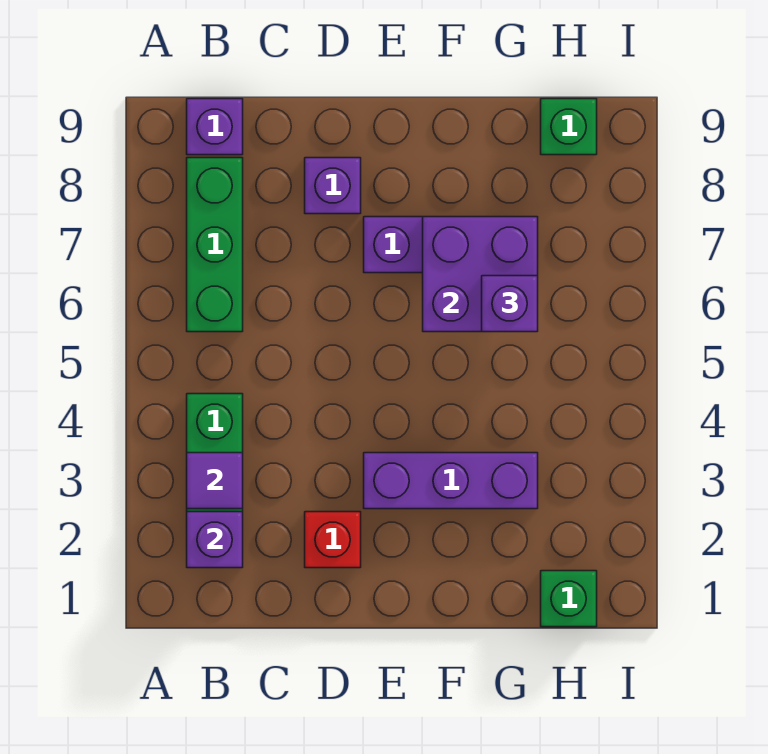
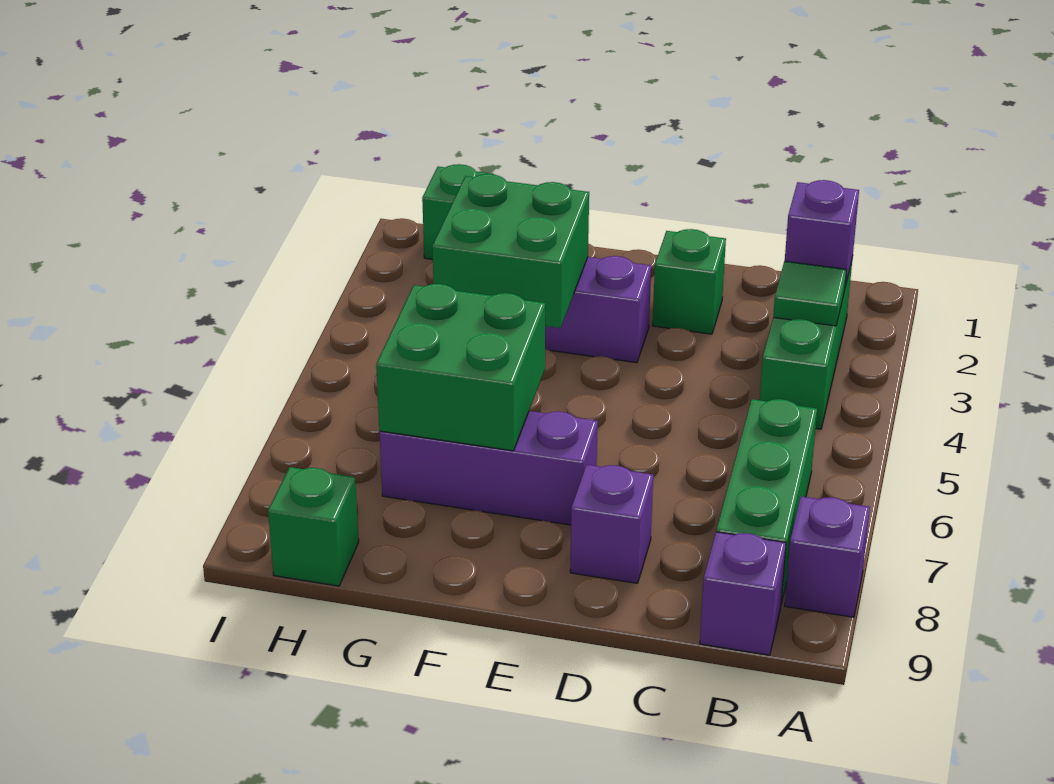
purple tile B3 level 2 -> green tile B3 level 2
red brick D2 level 1 -> green brick D2 level 1
none -> green brick F3:G4 level 2
purple brick F6:G7 level 2 -> green brick F6:G7 level 2
purple brick G6 level 3 -> purple brick A8 level 1

